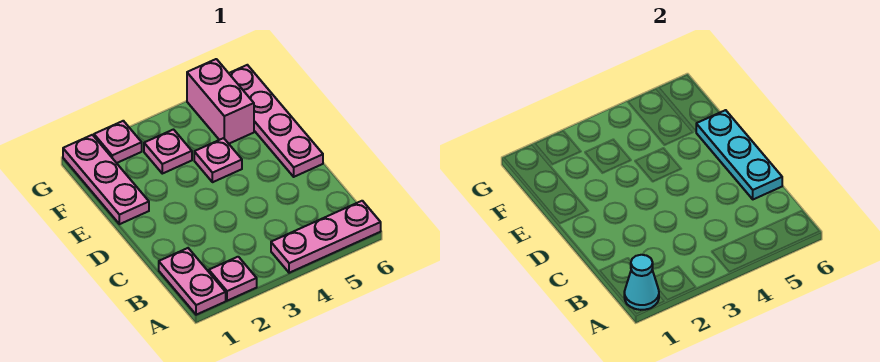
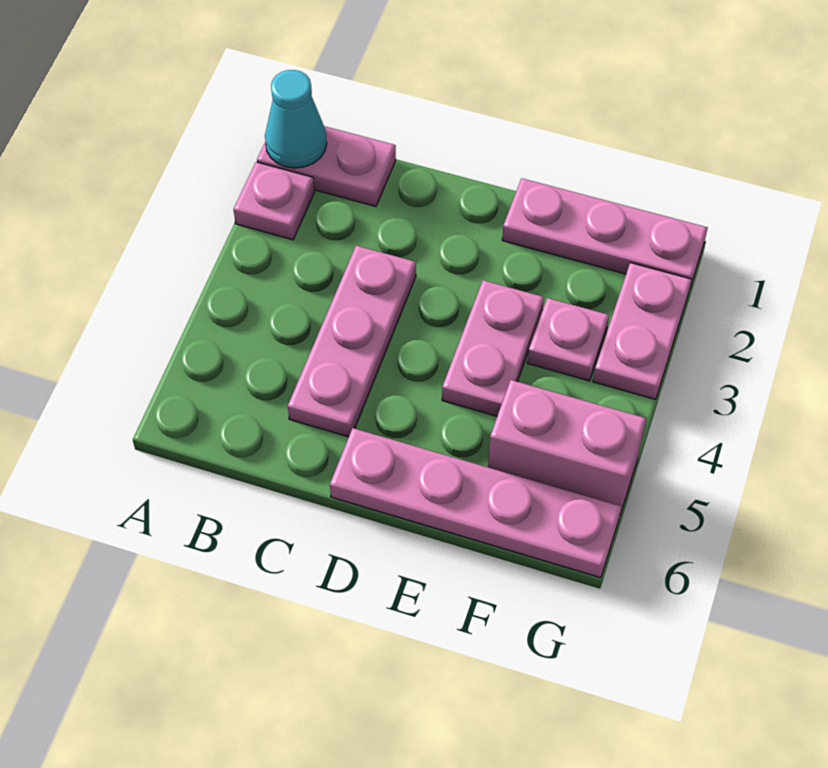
pink plate A4:A6 level 1 -> pink plate C3:C5 level 1
cyan plate C6:E6 level 2 -> none
pink plate E4 level 1 -> pink plate E3:E4 level 1
pink plate G2 level 1 -> pink plate G2:G3 level 1

